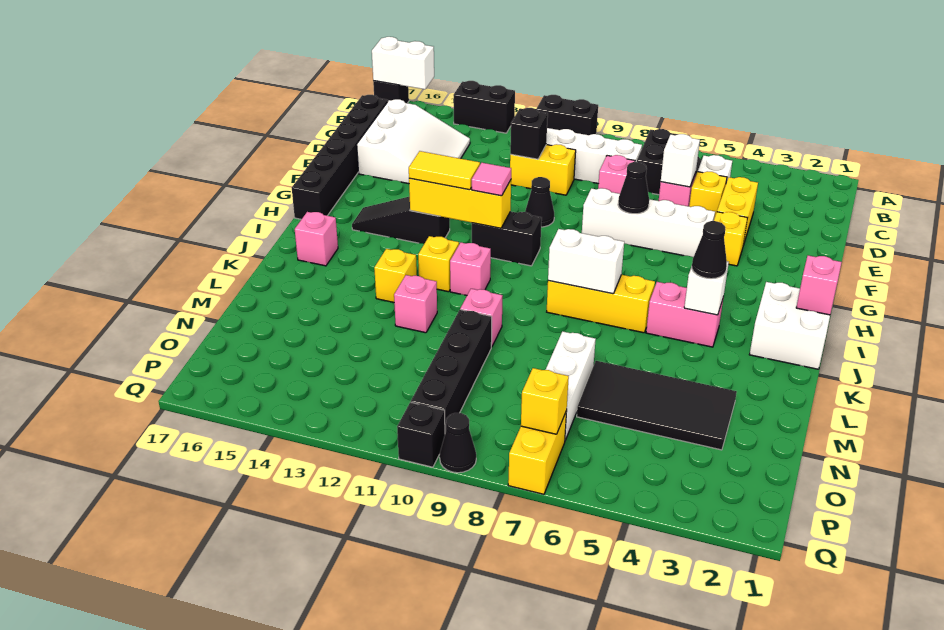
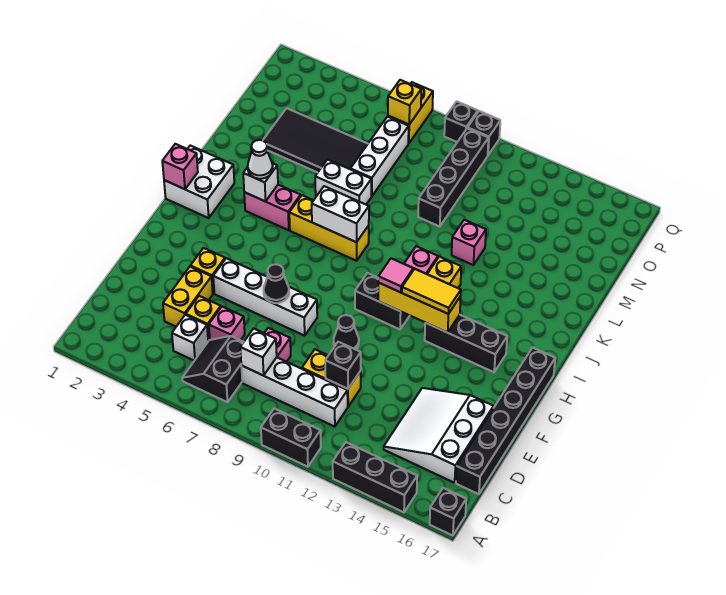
black brick A13:A14 level 1 -> black brick A13:A15 level 1
white brick A16:A17 level 2 -> white brick L6:L7 level 1
white brick D6 level 2 -> white brick C8 level 2
black slope H13:H15 level 1 top 13 -> black brick H13:H15 level 1
black cone J4 level 3 -> white cone J4 level 3
pink brick J16 level 1 -> none
yellow brick K13 level 1 -> none
pink brick L10 level 1 -> none
black cone Q9 level 1 -> black brick Q9 level 1

